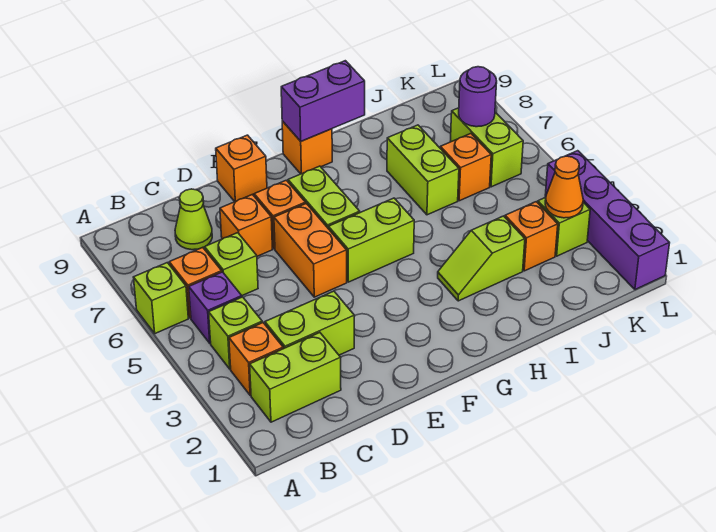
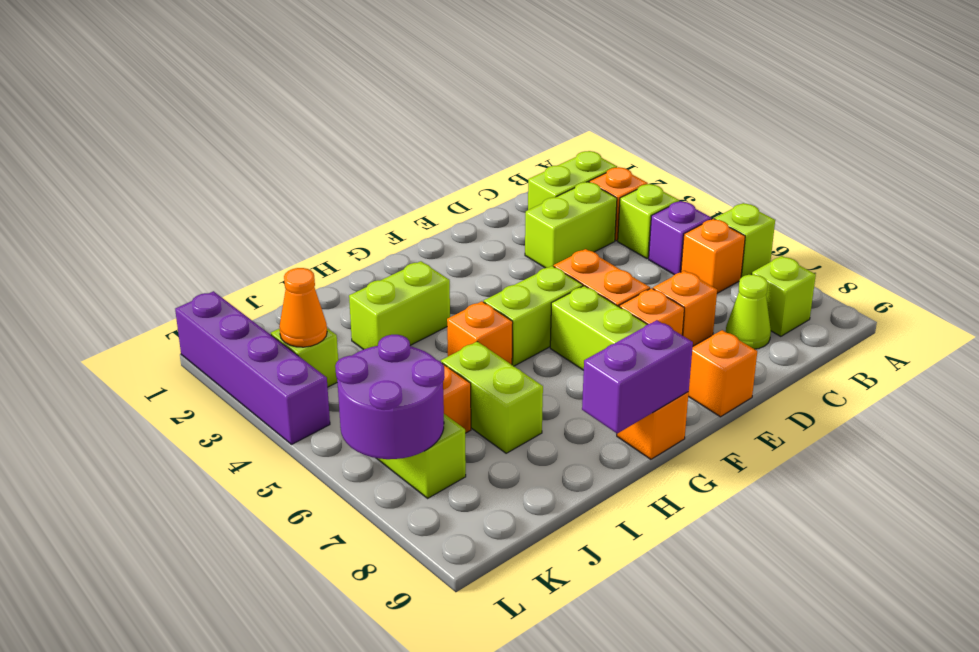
lime brick C6 level 1 -> lime brick B8 level 1
lime slope H3:I3 level 1 top I -> lime brick H3:I3 level 1
orange brick J3 level 1 -> orange brick H5 level 1
purple round brick K7 level 2 -> purple round brick K6:L7 level 2

